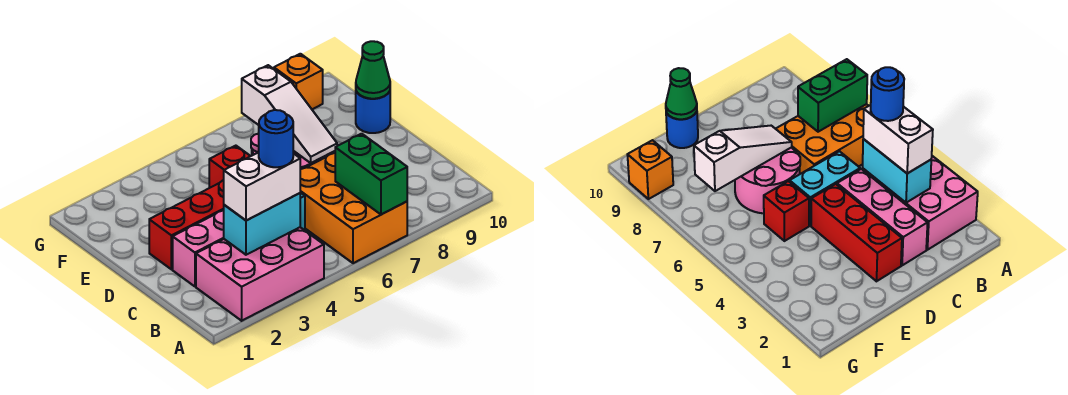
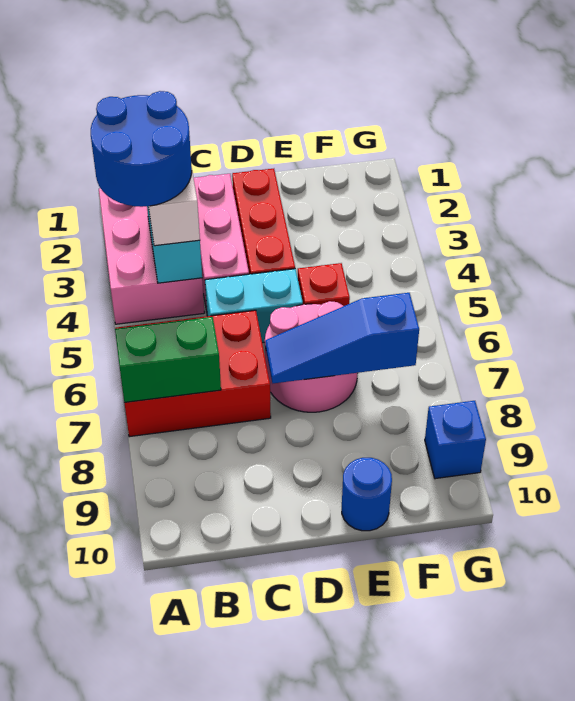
orange brick A6:C7 level 1 -> red brick A6:C7 level 1
blue round brick B4 level 4 -> blue round brick A3:B4 level 4
white slope D7:F7 level 2 top F -> blue slope D7:F7 level 2 top F
green cone E10 level 2 -> none
orange brick G9 level 1 -> blue brick G9 level 1

